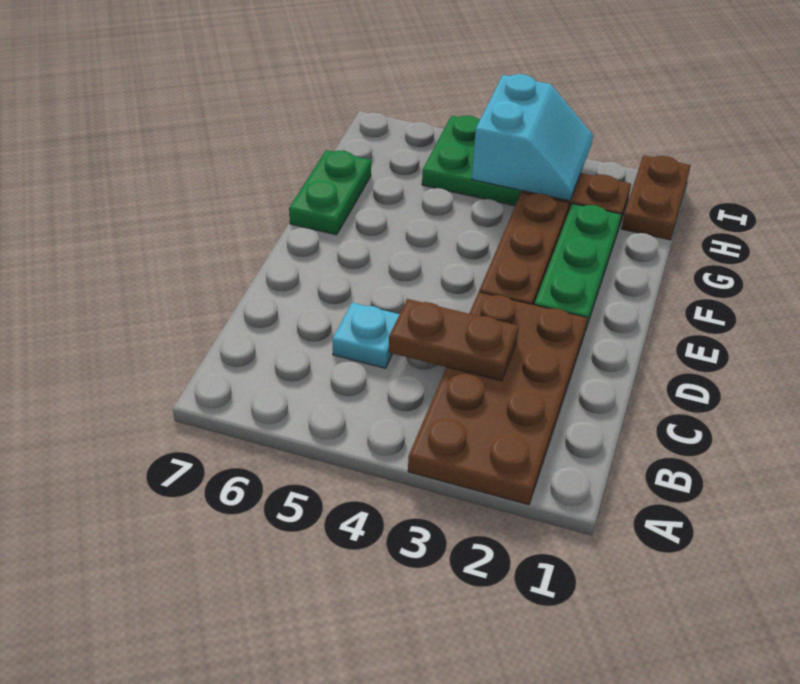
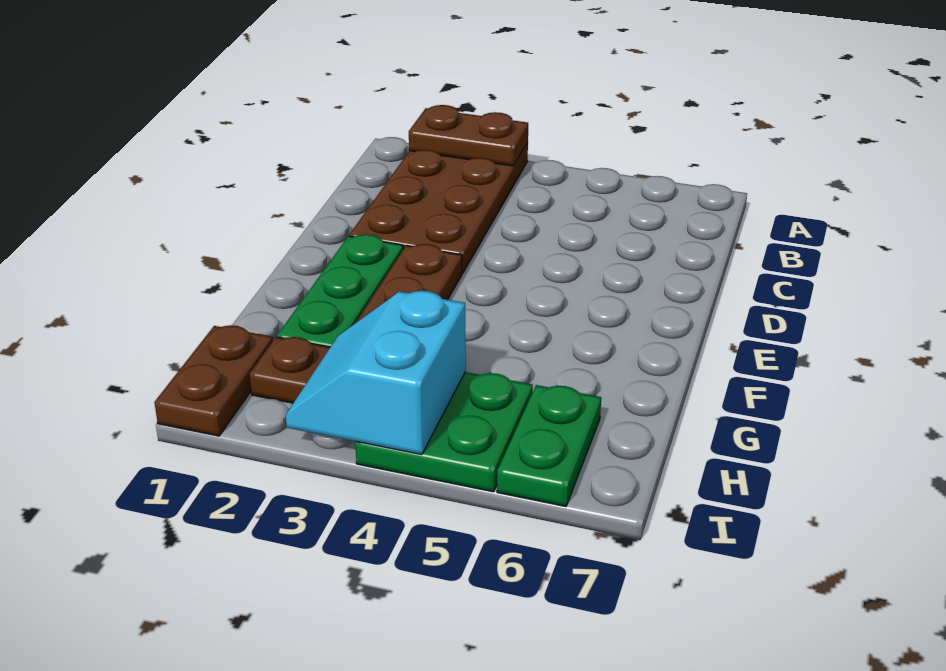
brown plate C3:C4 level 2 -> brown plate A2:A3 level 2
cyan plate C5 level 1 -> none
green plate F7:G7 level 1 -> green plate H6:I6 level 1

